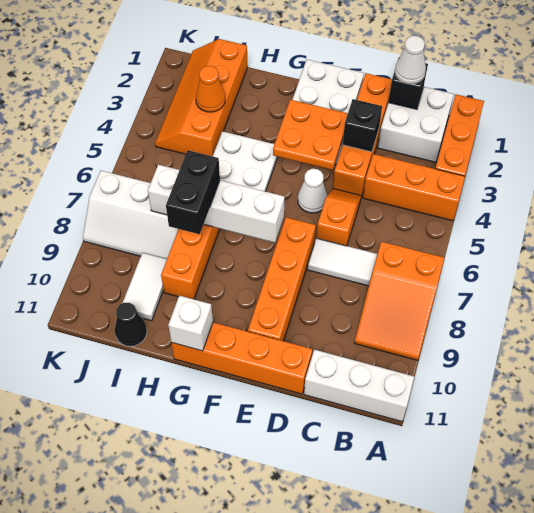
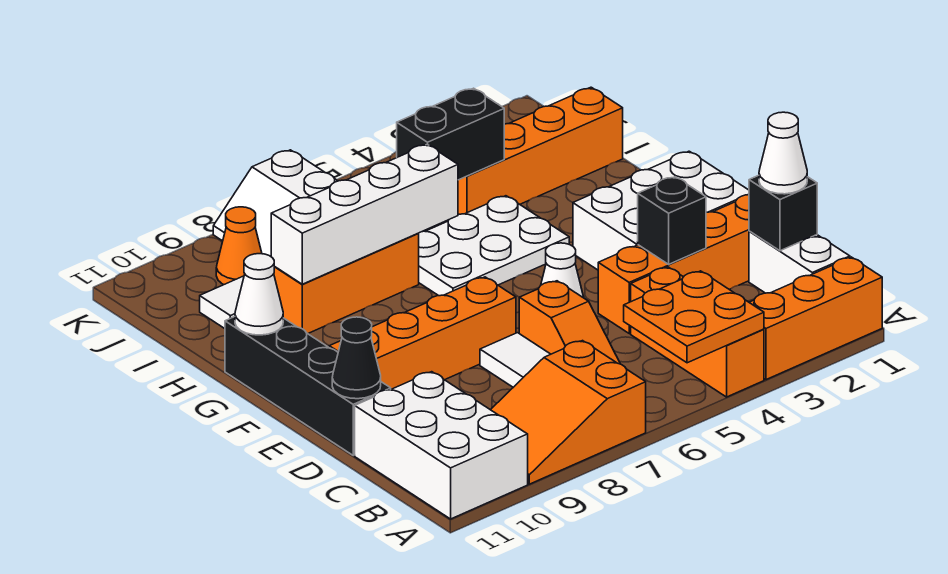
white brick A11:C11 level 1 -> white brick A10:C11 level 1
white brick B1:C2 level 1 -> white brick B1:C1 level 1
orange slope D5:D6 level 1 top 6 -> orange slope C6:D6 level 1 top D
orange brick D11:G11 level 1 -> black brick D11:G11 level 1
orange plate E3:F4 level 2 -> orange plate A4:B5 level 2
white brick F7:I7 level 2 -> white brick H6:H9 level 2
white brick G11 level 2 -> white cone G11 level 2
black brick H7:H8 level 3 -> black brick I4:I5 level 2
orange cone I3 level 2 -> orange cone J9 level 1
black cone I11 level 1 -> black cone D11 level 2

